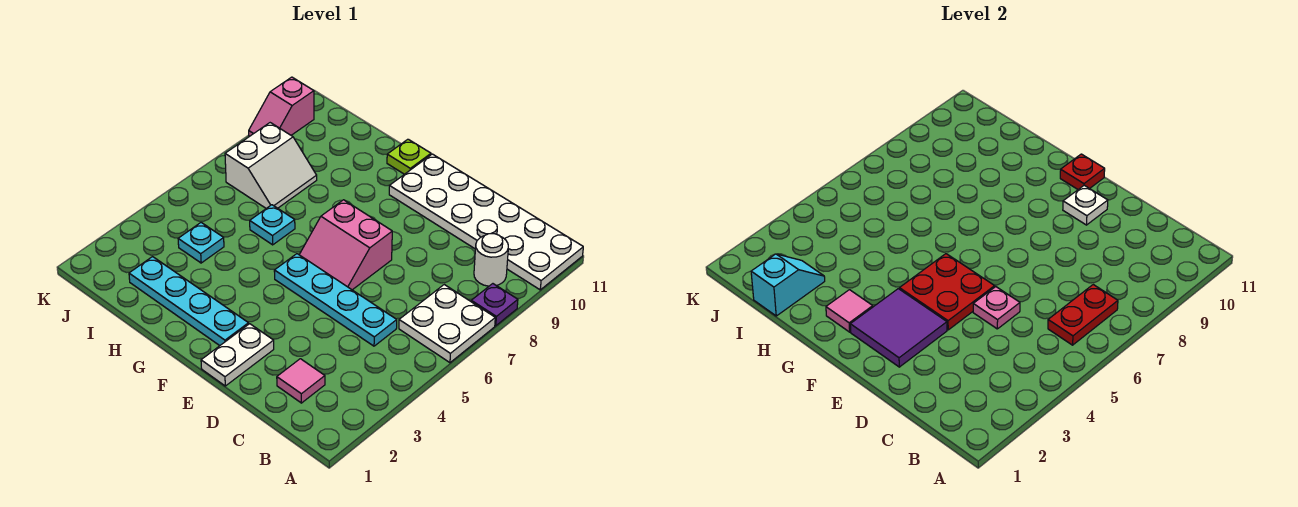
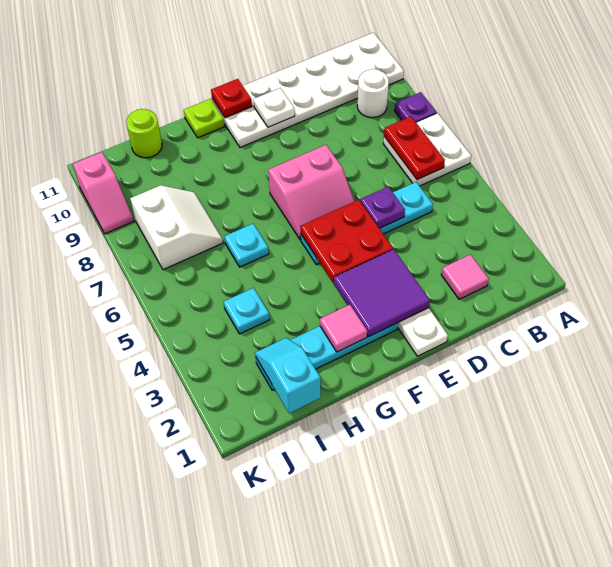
pink plate D5 level 2 -> purple plate D5 level 2
none -> lime round brick I11 level 1

